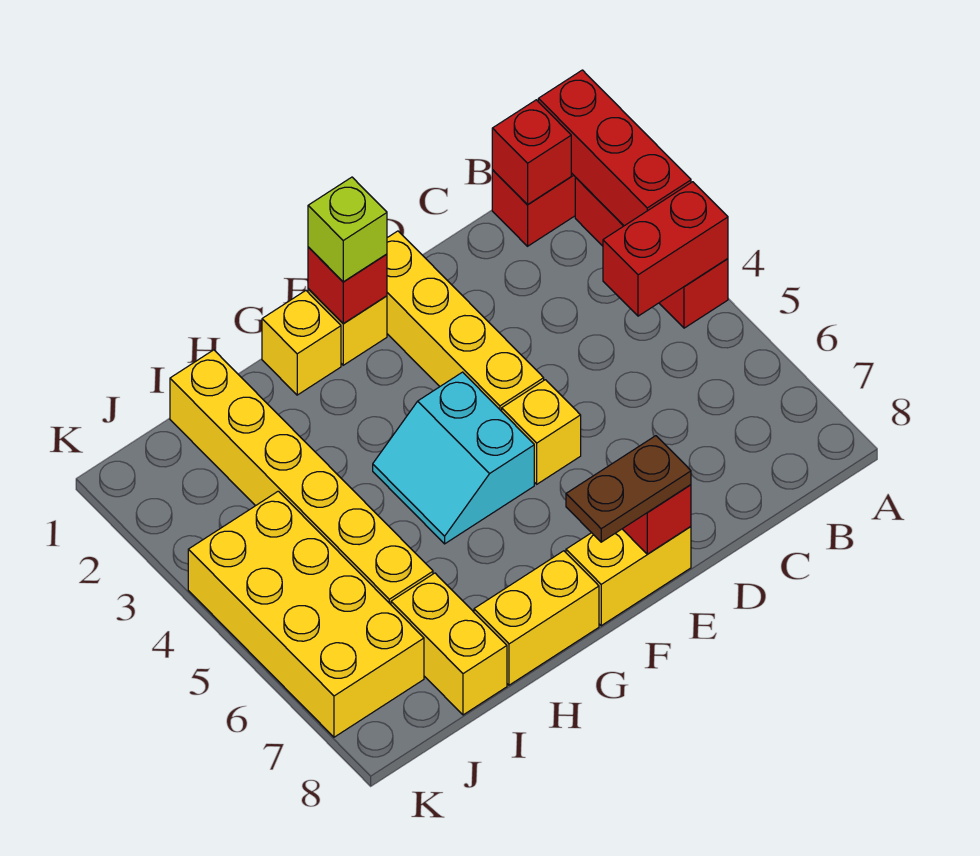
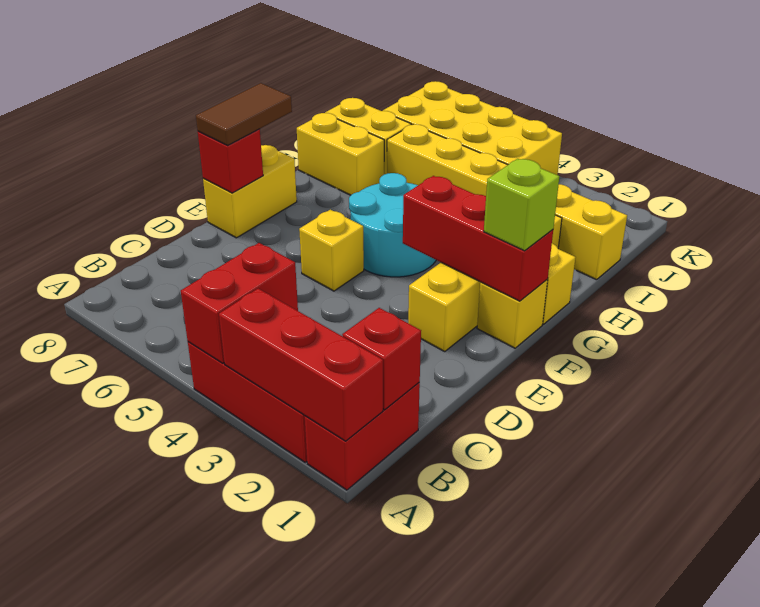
yellow brick E1:E4 level 1 -> yellow brick E2:H2 level 1
brown plate E8:F8 level 3 -> brown tile E8:F8 level 3
red brick F1 level 2 -> red brick F1:F3 level 2
cyan slope F4:G5 level 1 top F -> cyan round brick F4:G5 level 1
yellow brick G8:H8 level 1 -> yellow brick H7:H8 level 1

